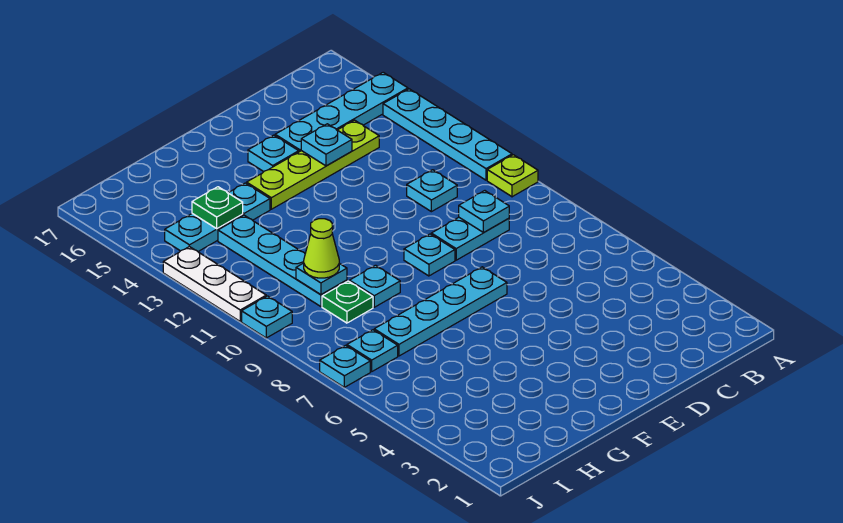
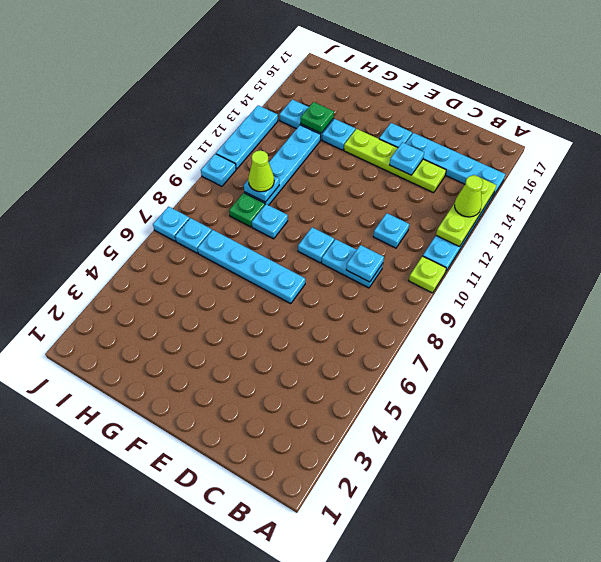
none -> lime plate A12:A14 level 2
none -> lime cone A13 level 3
white plate J11:J13 level 1 -> cyan plate J11:J13 level 1

